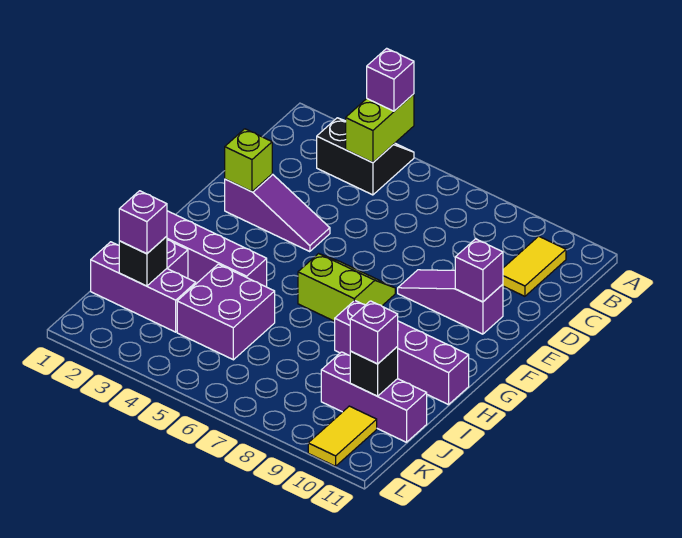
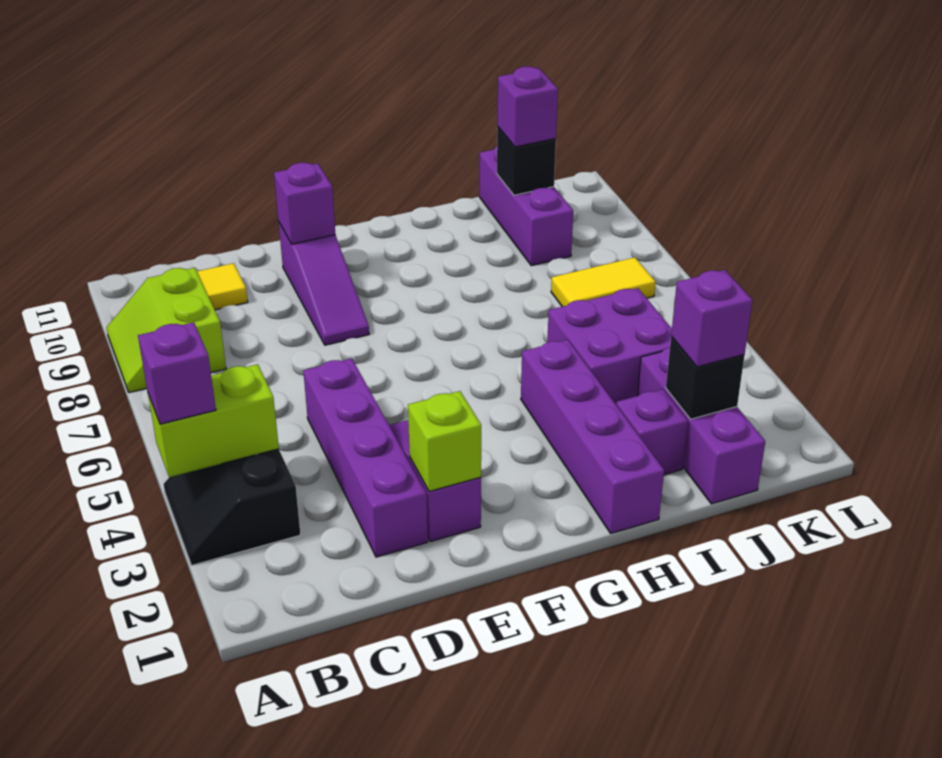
lime slope F6:G7 level 1 top G -> lime slope A8:B9 level 1 top B
purple brick H8:H11 level 1 -> purple brick D2:D5 level 1
yellow tile K10:L10 level 1 -> yellow tile J7:K7 level 1

